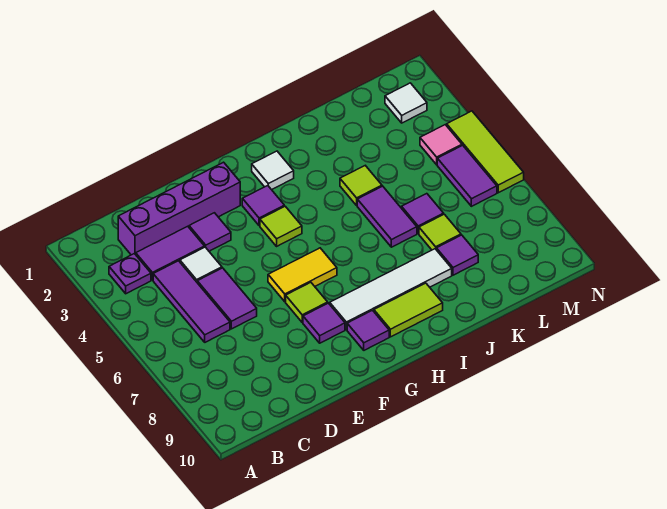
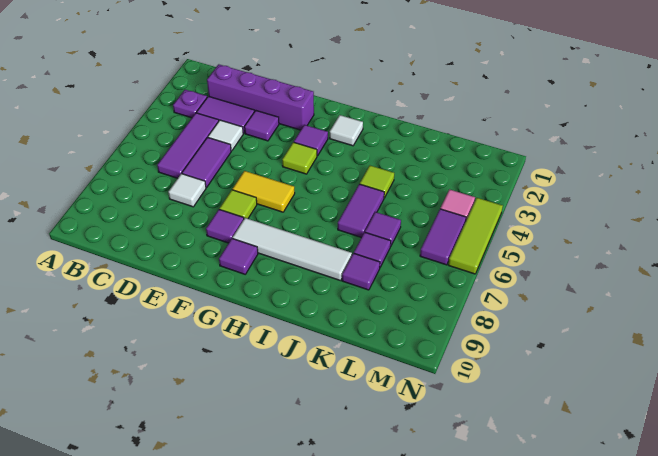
lime tile H9:I9 level 1 -> none
lime tile K7 level 1 -> purple tile K7 level 1
white tile M2 level 1 -> white tile D7 level 1

